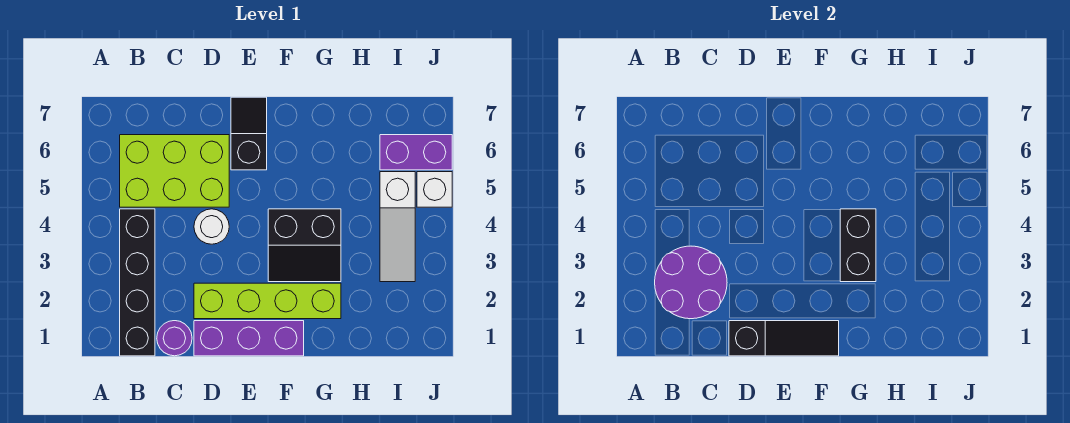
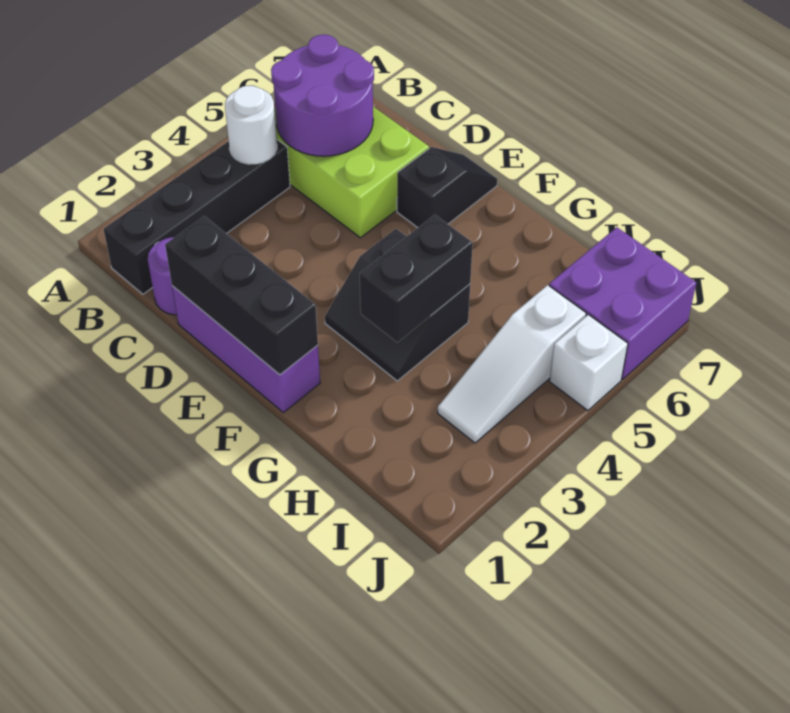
purple round brick B2:C3 level 2 -> purple round brick B5:C6 level 2
black slope D1:F1 level 2 top D -> black brick D1:F1 level 2
lime brick D2:G2 level 1 -> none
white round brick D4 level 1 -> white round brick B4 level 2
purple brick I6:J6 level 1 -> purple brick I6:J7 level 1

